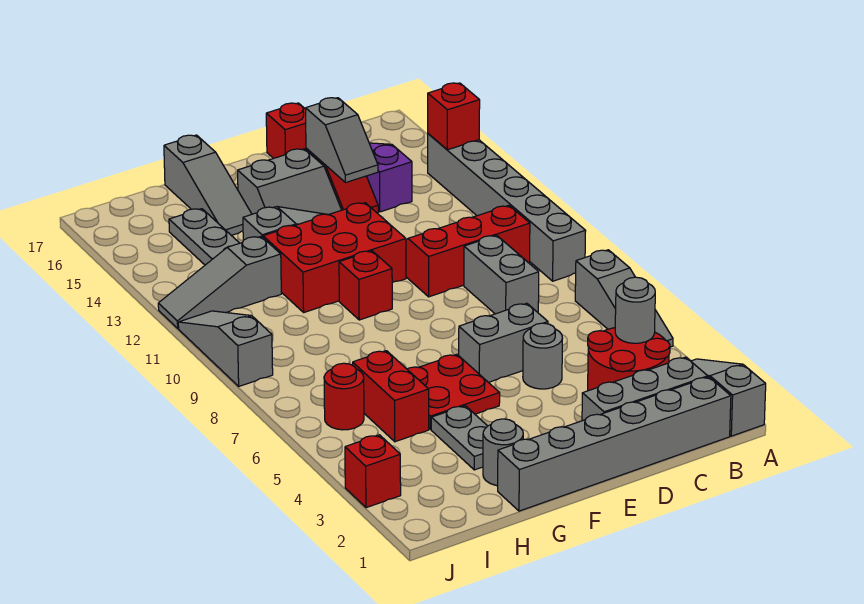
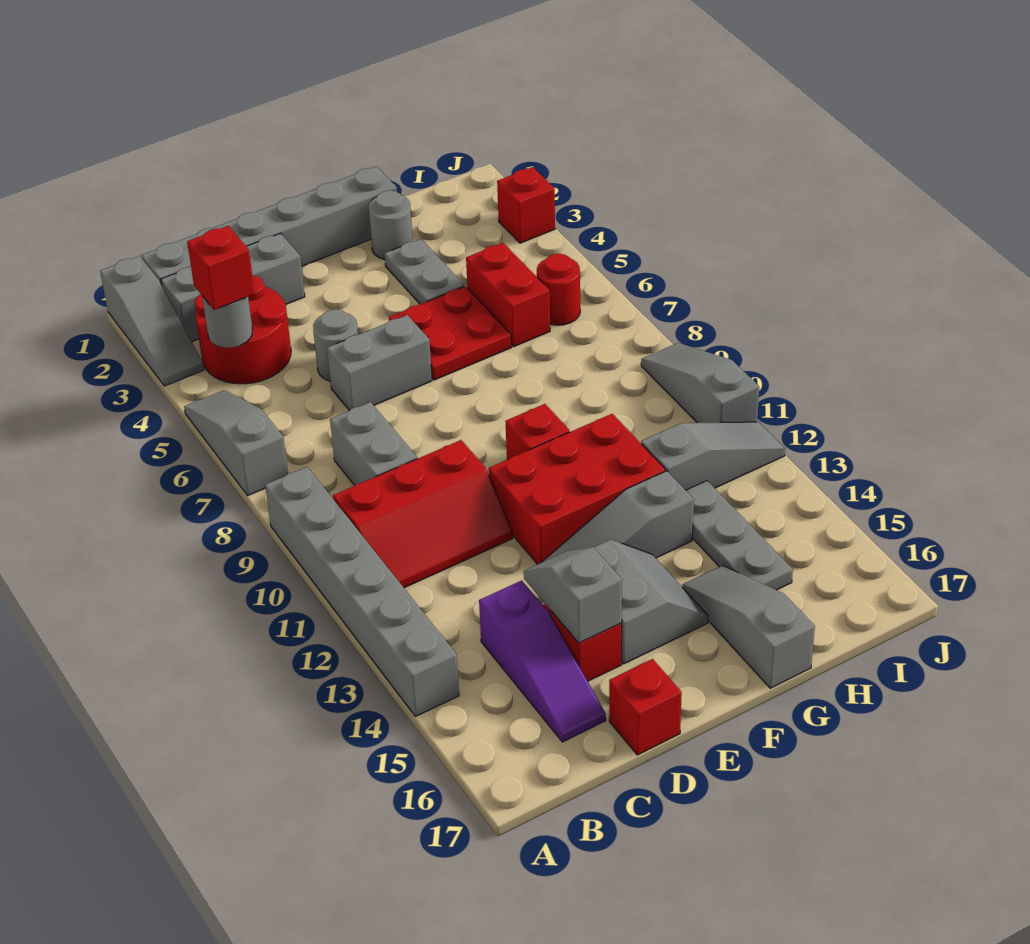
red brick A14 level 2 -> red brick B4 level 3
grey slope E14:F15 level 1 top 15 -> grey slope E14:F15 level 1 top E
grey slope J9:J11 level 1 top 9 -> grey slope J9:J11 level 1 top 11

